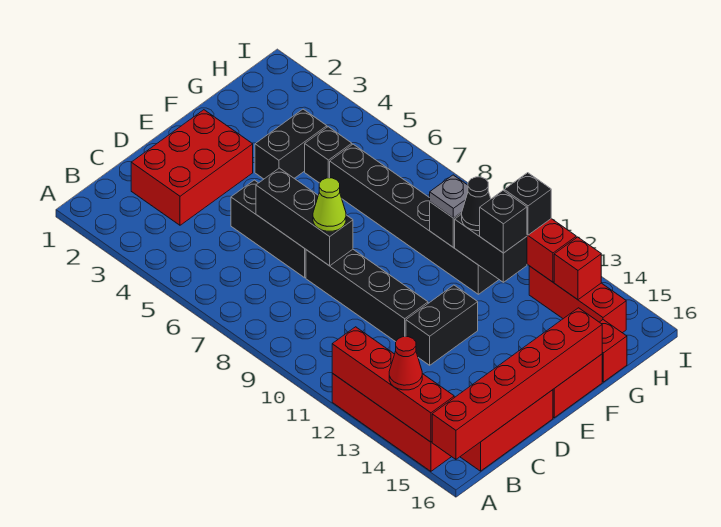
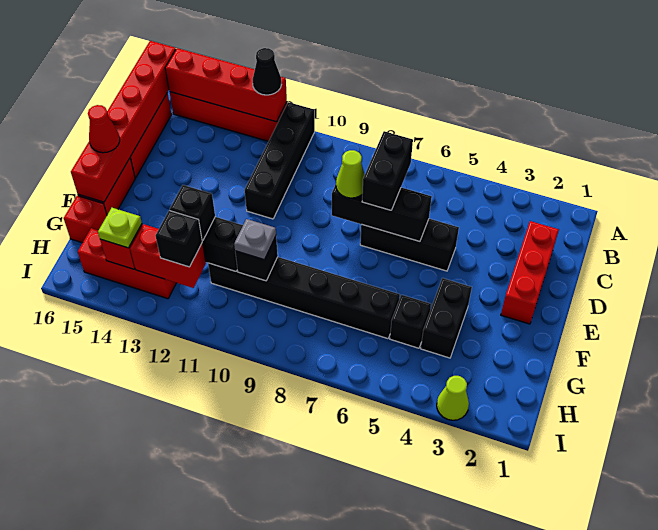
red cone A14 level 3 -> red cone E16 level 3
red brick C2:E3 level 1 -> red brick C2:E2 level 1
black brick D8:D11 level 1 -> black brick A11:D11 level 1
black brick D12:E12 level 1 -> black brick C7:D7 level 3
black cone G11 level 3 -> black cone A12 level 3
none -> lime plate H14 level 3
none -> lime cone I3 level 1

